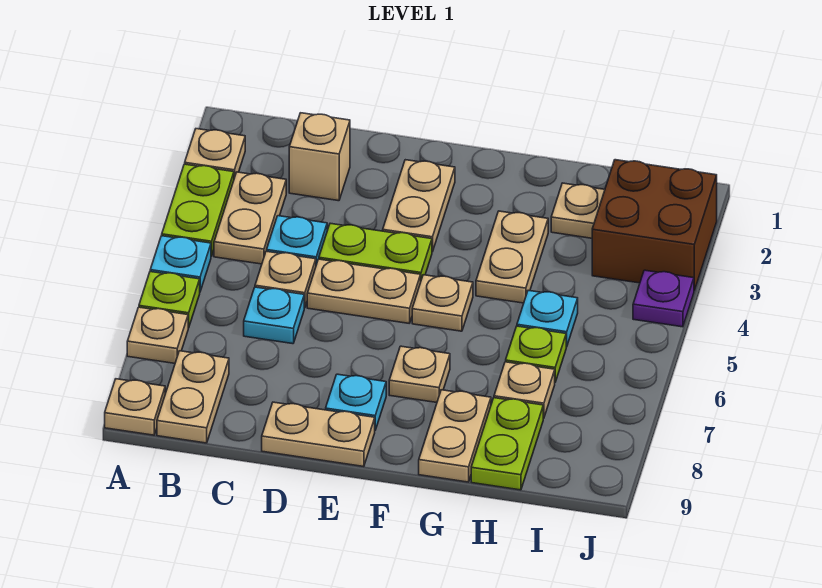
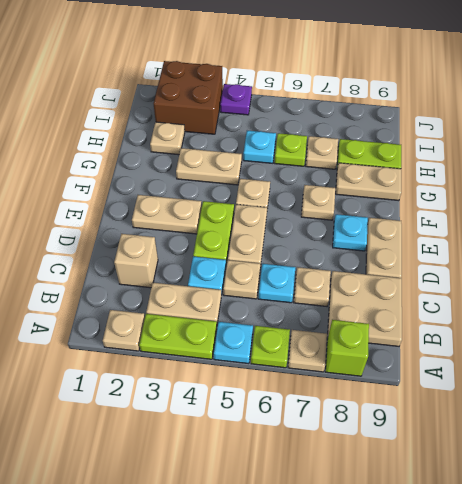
none -> lime brick A8 level 1
tan plate A9 level 1 -> tan plate C7 level 1
tan plate B8:B9 level 1 -> tan plate B8:C9 level 1

